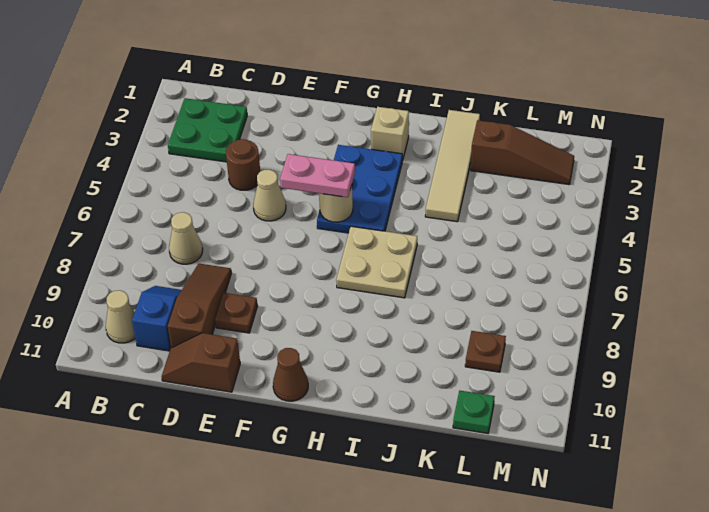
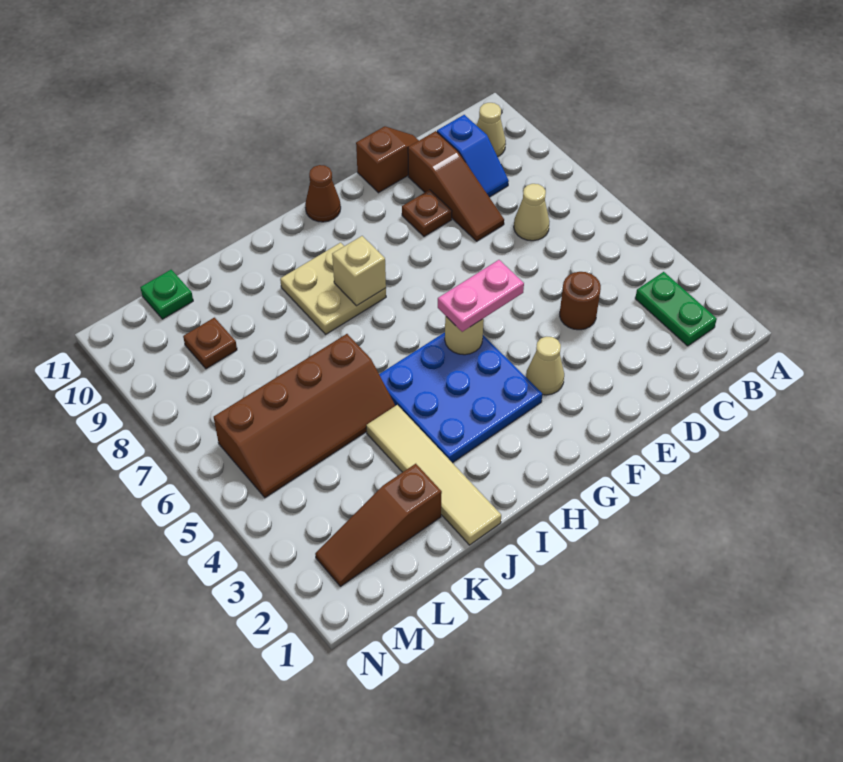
green plate B2:C3 level 1 -> green plate B2:B3 level 1
tan cone E5 level 1 -> tan cone F3 level 1
blue plate G3:H5 level 1 -> blue plate G3:I5 level 1
tan brick H2 level 1 -> tan brick H8 level 2
tan plate H6:I7 level 1 -> tan plate H8:I9 level 1
none -> brown slope J5:M6 level 1 top 6

